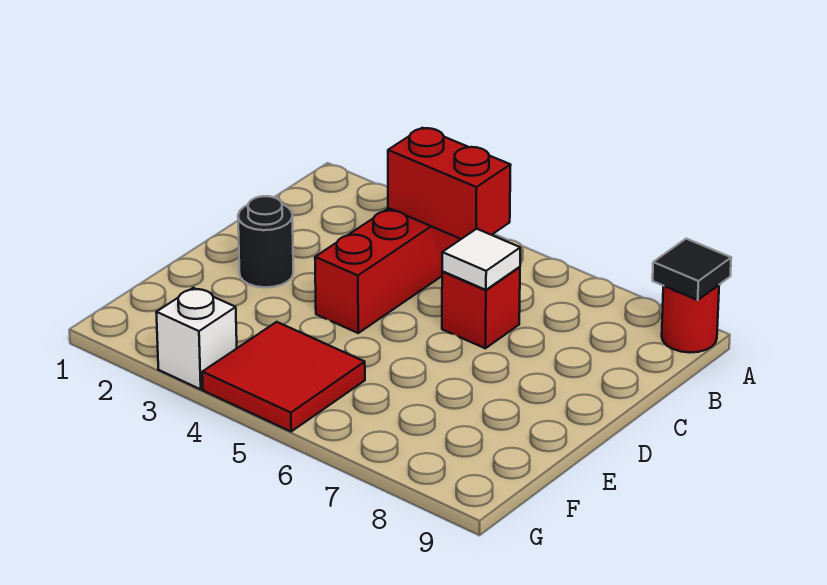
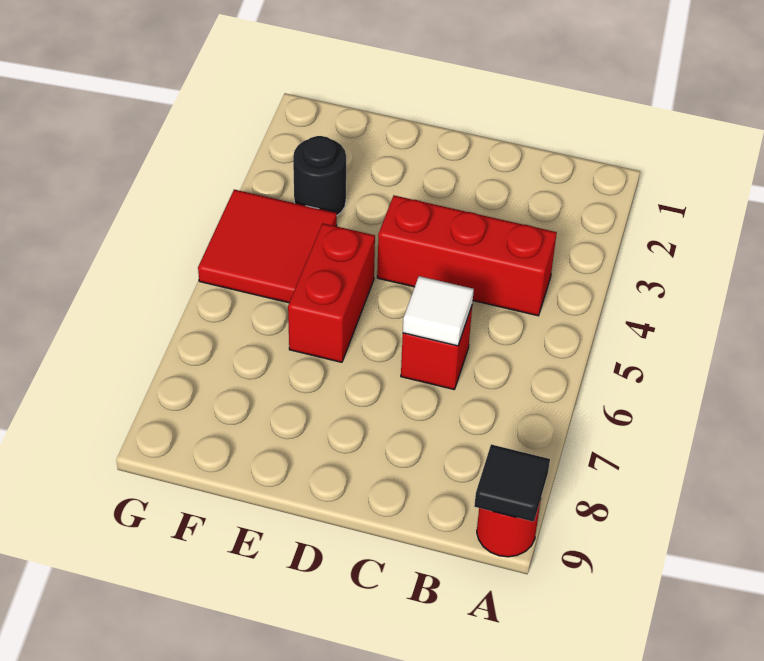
red brick B4:B5 level 2 -> red brick E5:E6 level 1
black round brick D2 level 1 -> black round brick F3 level 1
white brick G3 level 1 -> none

